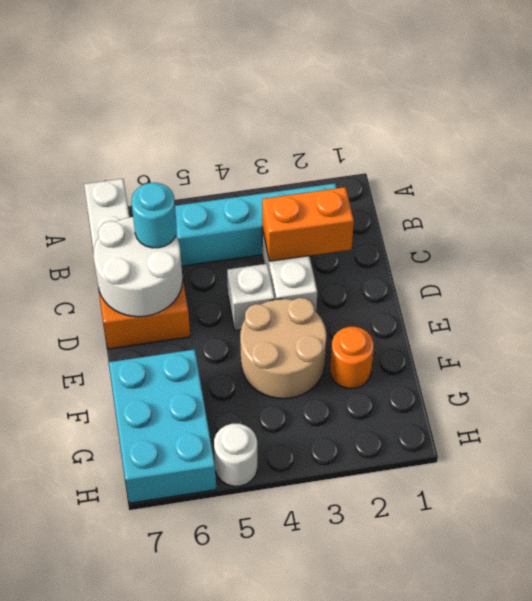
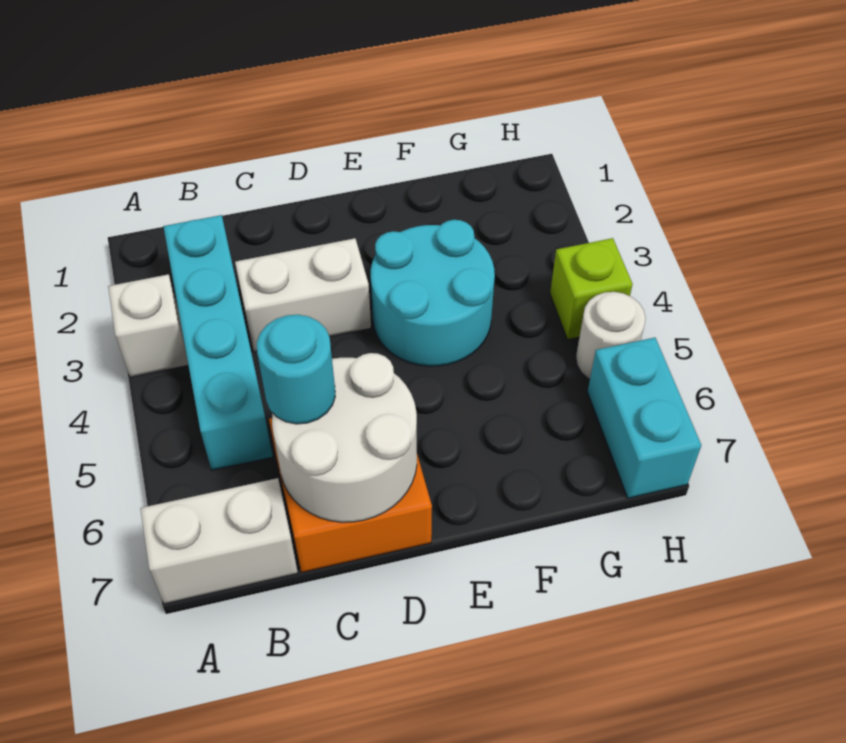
orange brick C2:C3 level 2 -> none
white brick D4 level 1 -> white brick A3 level 1
tan round brick E3:F4 level 1 -> cyan round brick E3:F4 level 1
orange round brick F2 level 1 -> none
cyan brick F6:H7 level 1 -> cyan brick H6:H7 level 1
none -> lime brick H4 level 1

